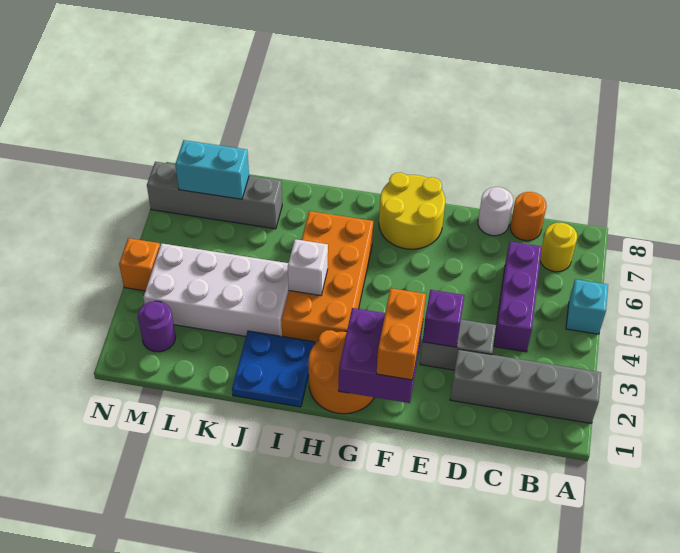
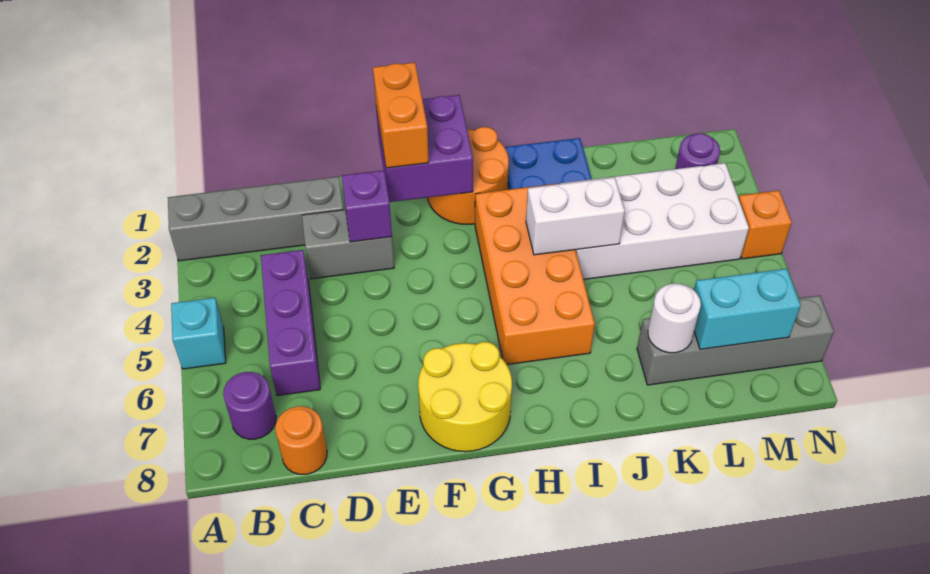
yellow round brick B7 level 1 -> purple round brick B7 level 1
white round brick D8 level 1 -> white round brick K7 level 2
white brick I4 level 2 -> white brick I4:J4 level 2

